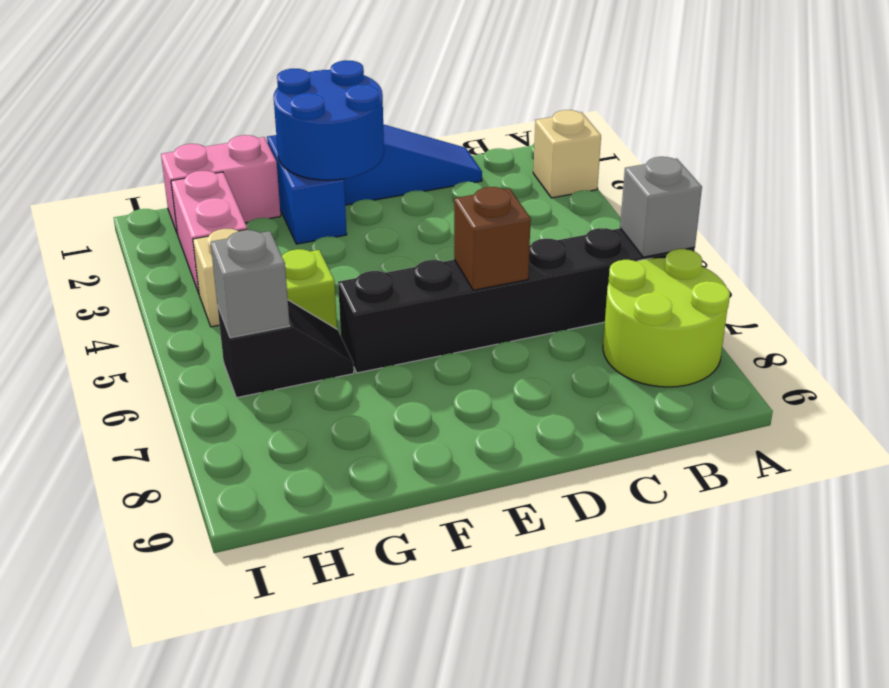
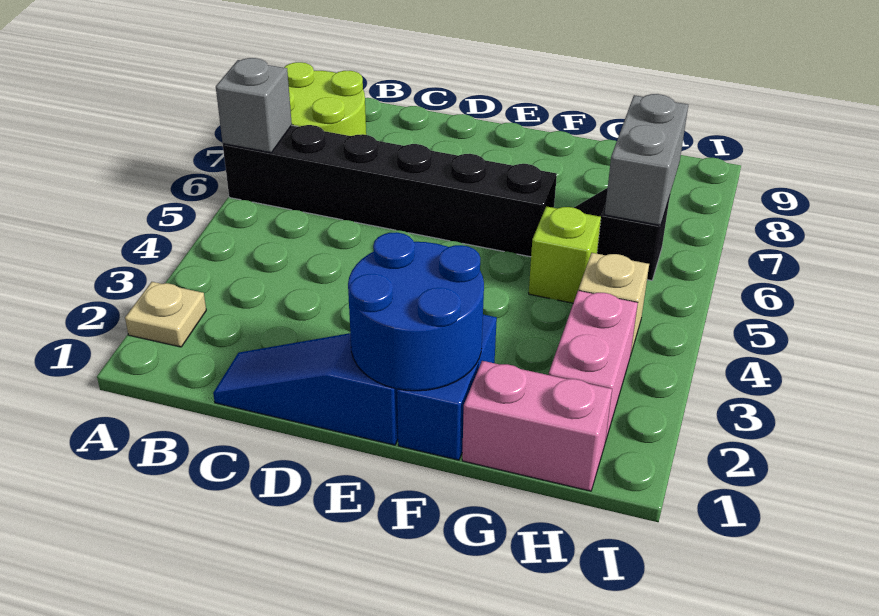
tan brick A2 level 1 -> tan plate A2 level 1
brown brick D6 level 2 -> none
grey brick H6 level 2 -> grey brick H6:H7 level 2

